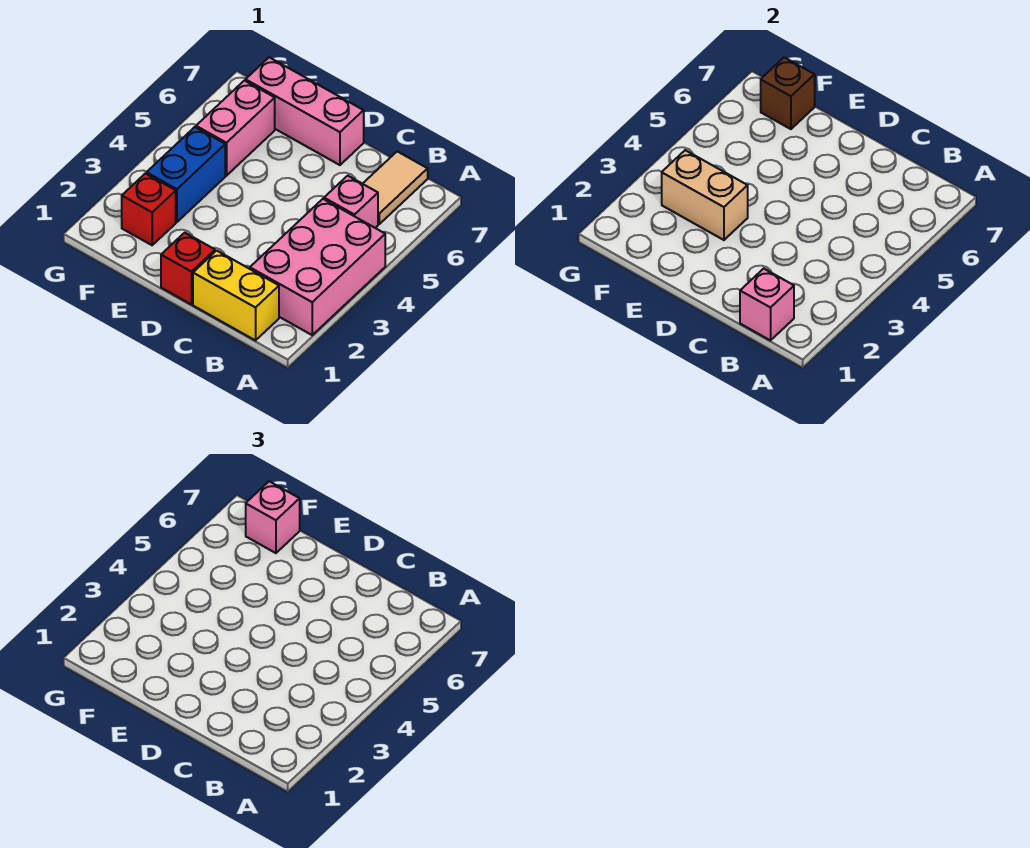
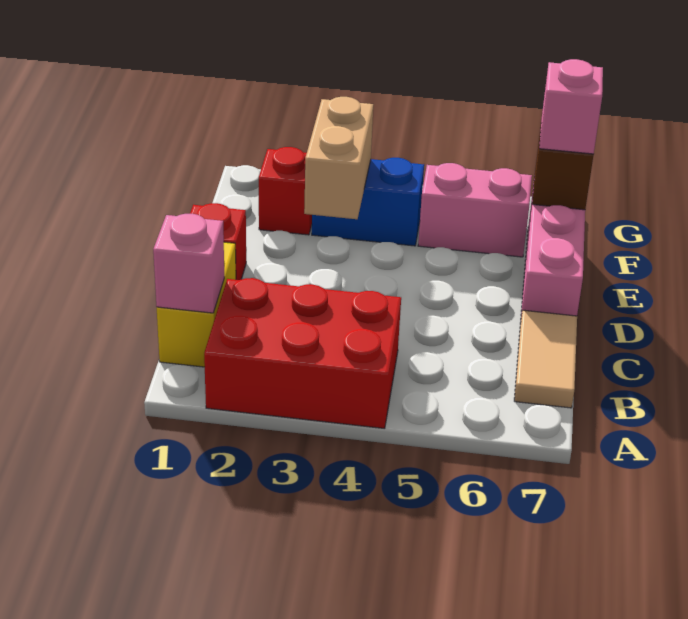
pink brick A2:B4 level 1 -> red brick A2:B4 level 1
pink brick B5 level 1 -> none
tan tile B6:B7 level 1 -> tan tile B7:C7 level 1

